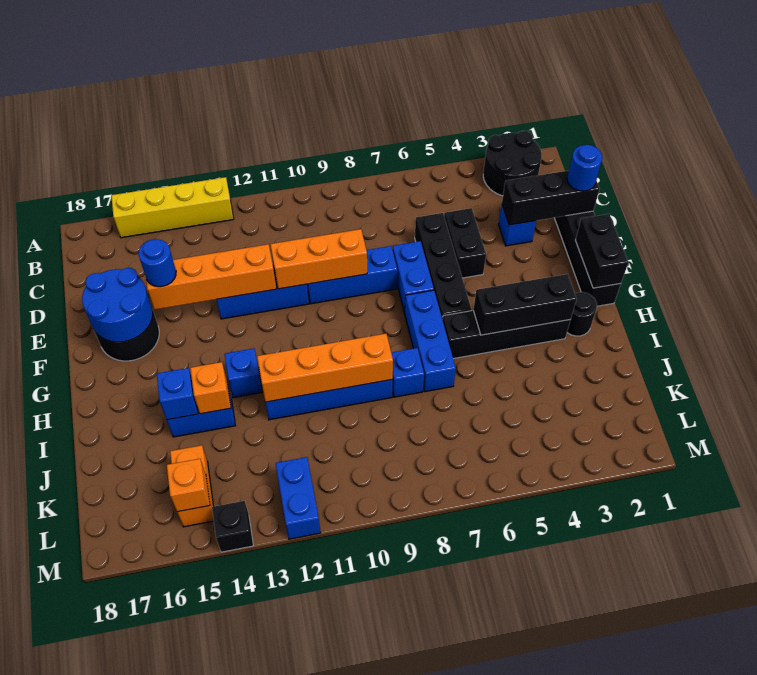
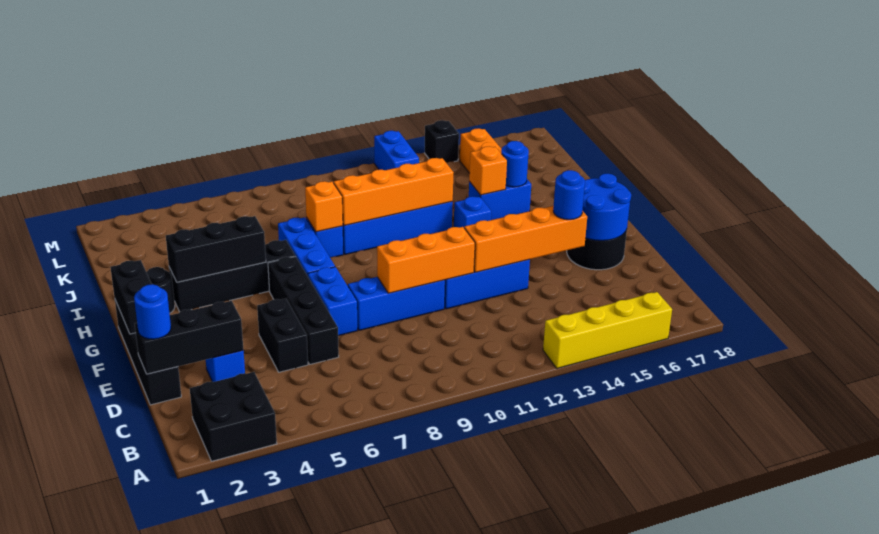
black round brick A2:B3 level 1 -> black brick A2:B3 level 1
blue brick I15 level 2 -> blue round brick I15 level 2
orange brick L15 level 2 -> orange brick I8 level 2

